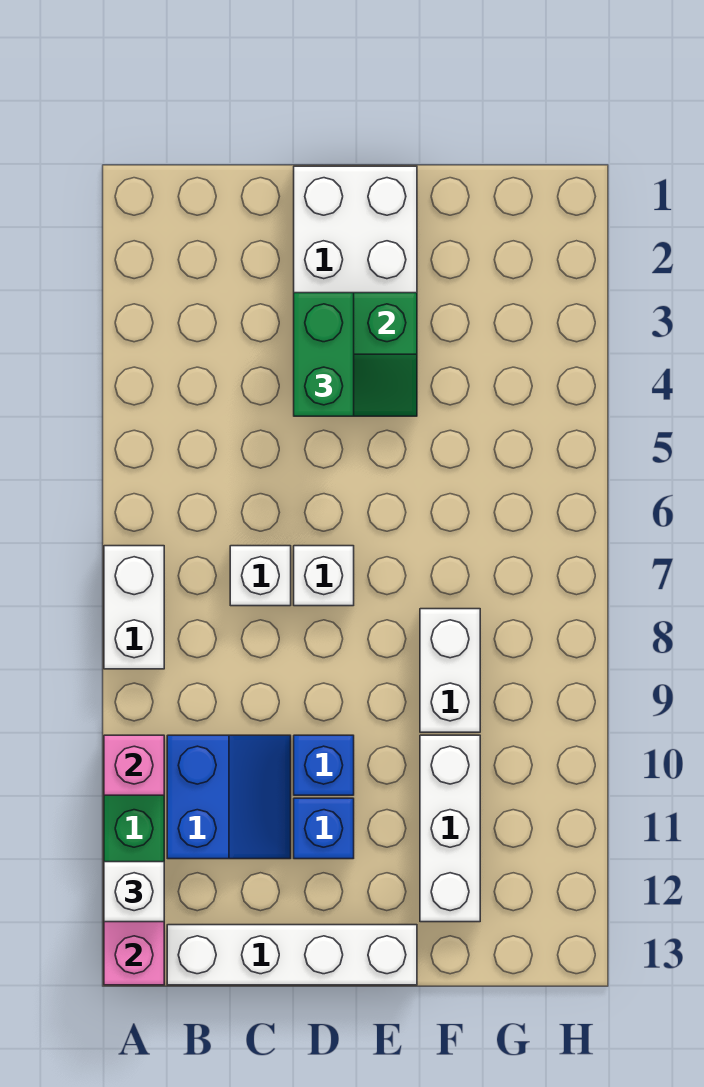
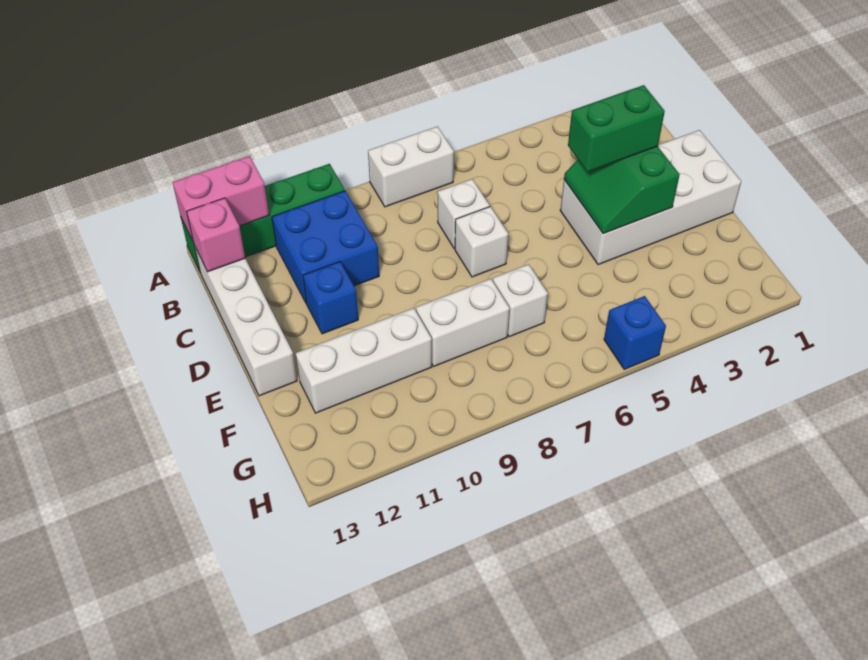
pink brick A10 level 2 -> pink brick B13 level 2
white brick A12 level 3 -> white brick F7 level 1
blue slope B10:C11 level 1 top B -> blue brick B10:C11 level 1
blue brick D10 level 1 -> blue brick H5 level 1

